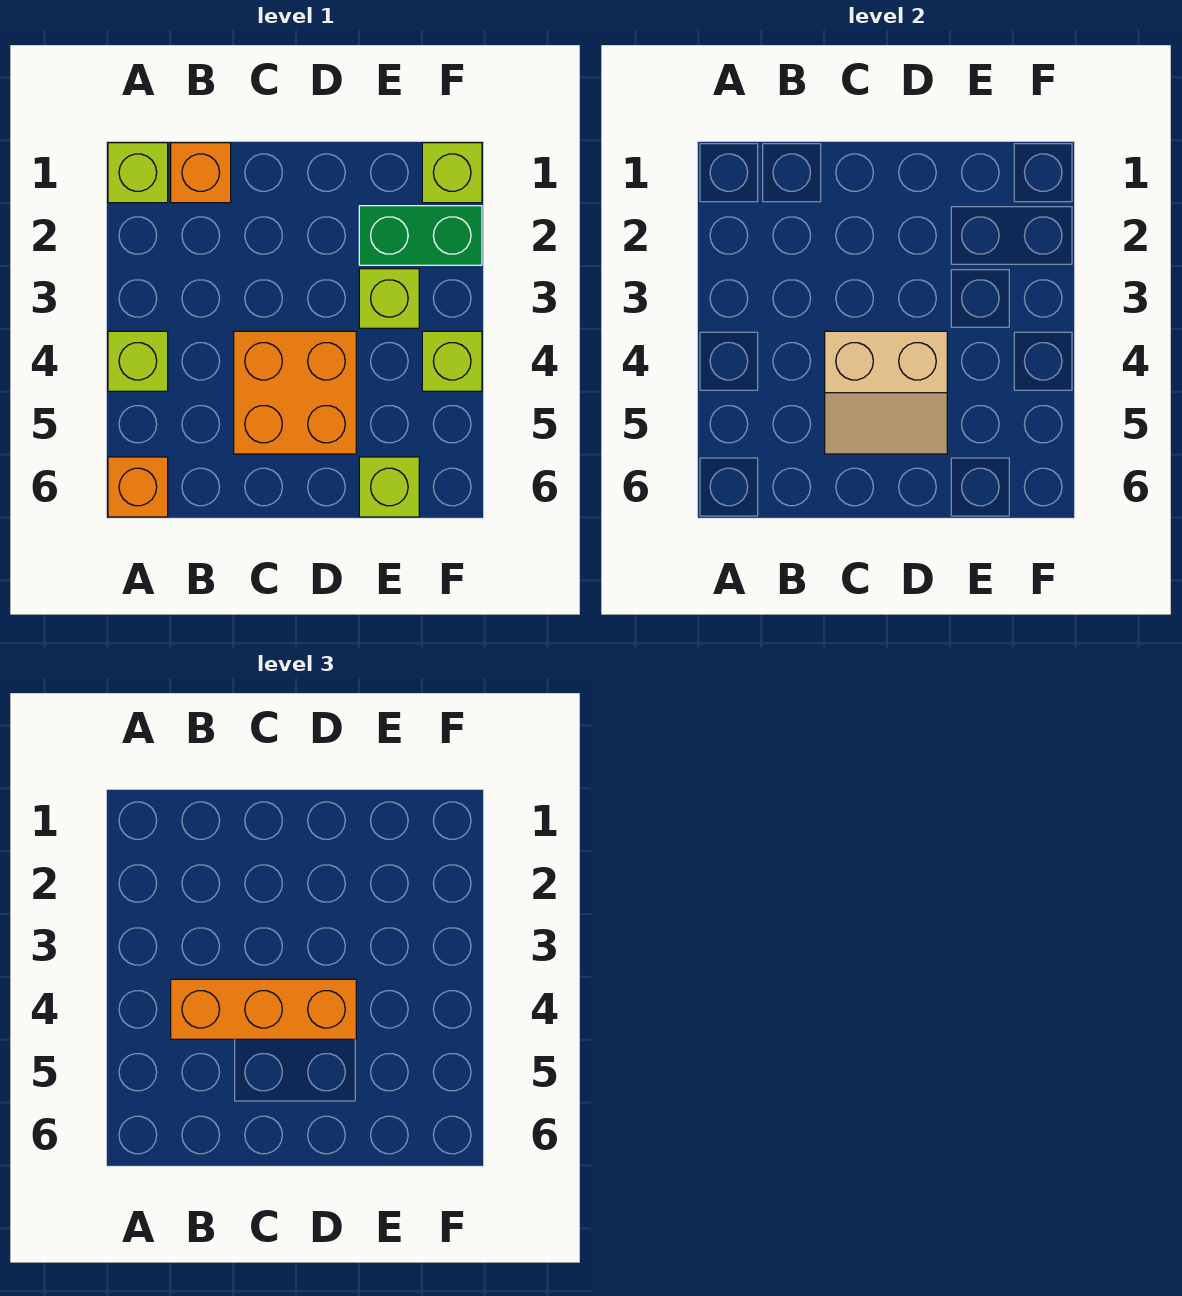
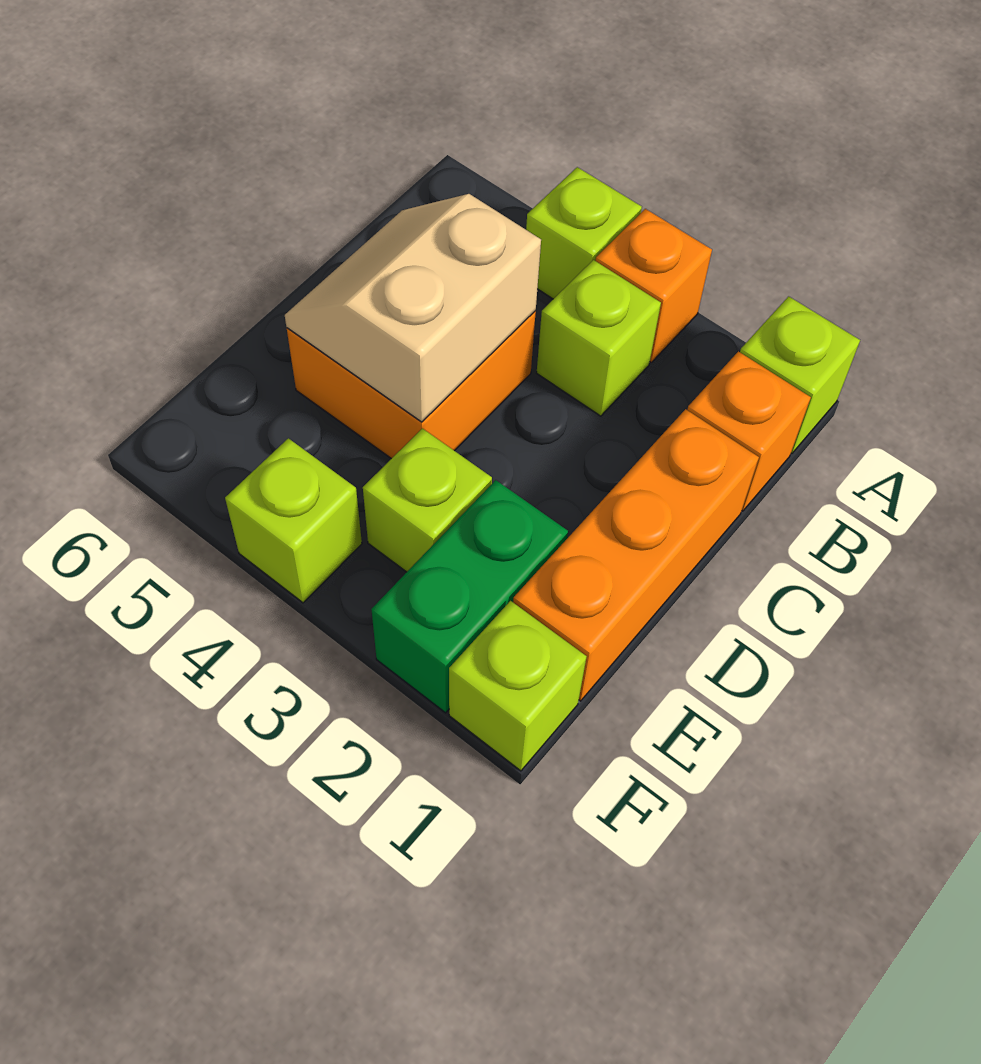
orange brick A6 level 1 -> orange brick A3 level 1
orange brick B4:D4 level 3 -> orange brick C1:E1 level 1
lime brick E6 level 1 -> lime brick B3 level 1

